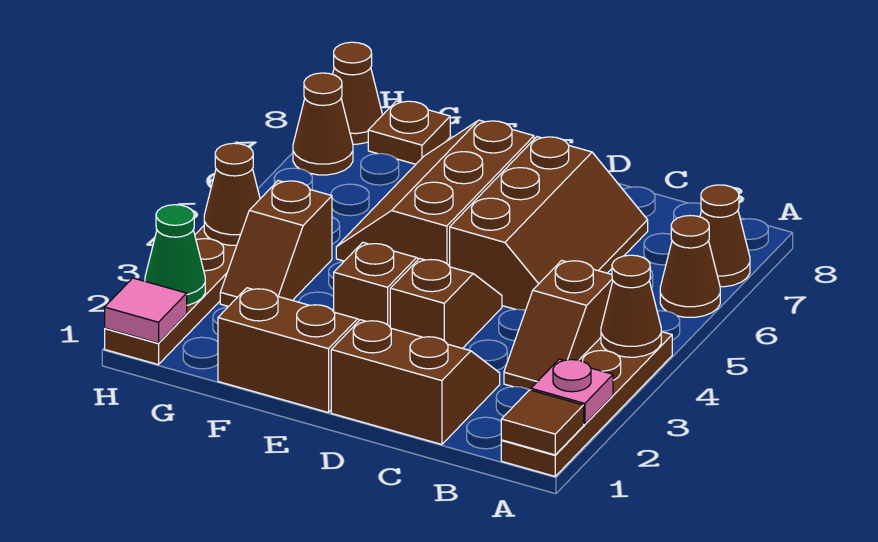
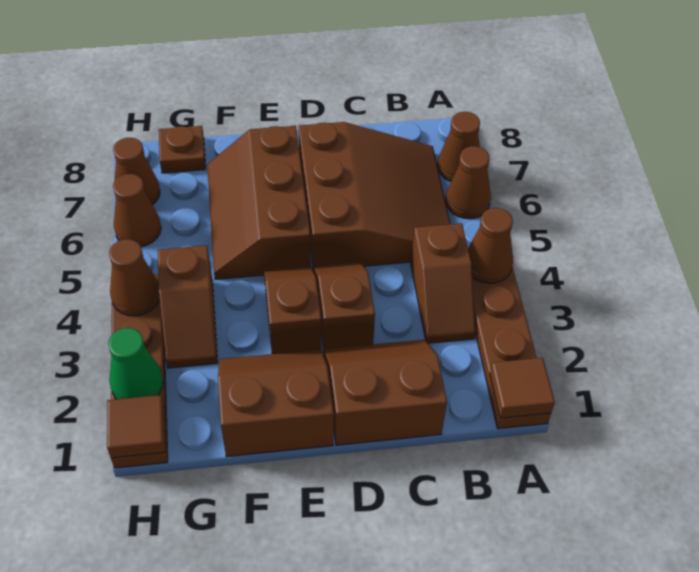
pink plate A2 level 2 -> none
brown slope C5:D7 level 1 top D -> brown slope B5:D7 level 1 top D
pink tile H1 level 2 -> brown tile H1 level 2
brown cone H8 level 1 -> brown cone H6 level 1

